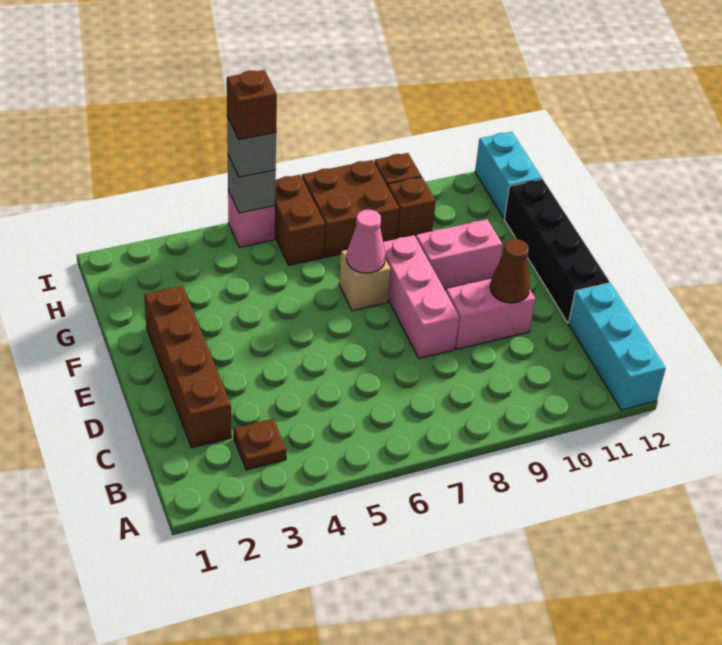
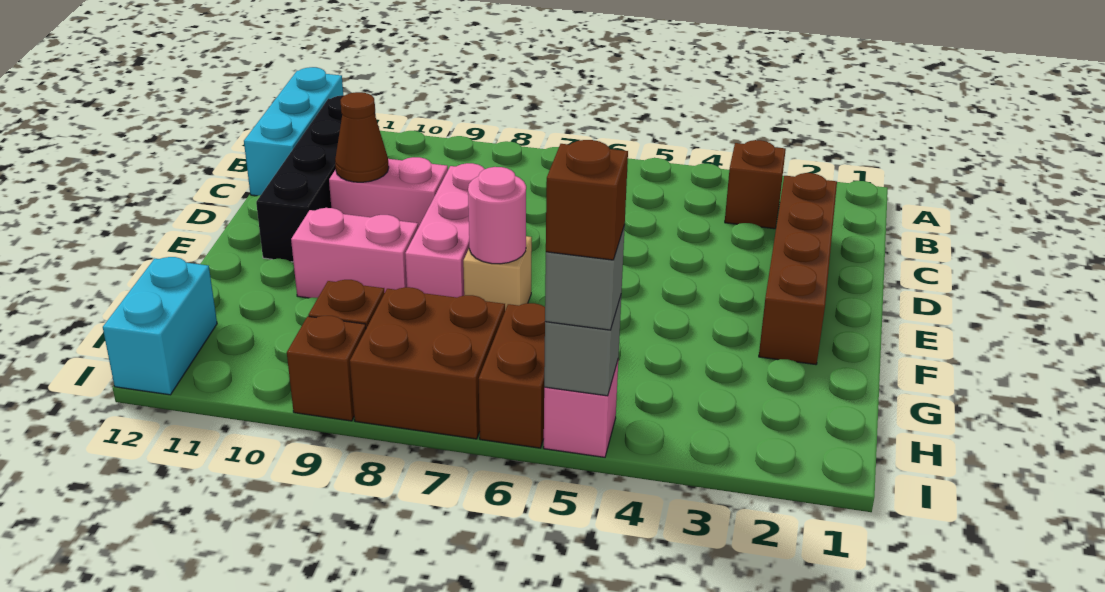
brown plate B3 level 1 -> brown brick B3 level 1
black brick D12:G12 level 1 -> black brick B11:E11 level 1
pink cone F7 level 2 -> pink round brick F7 level 2

